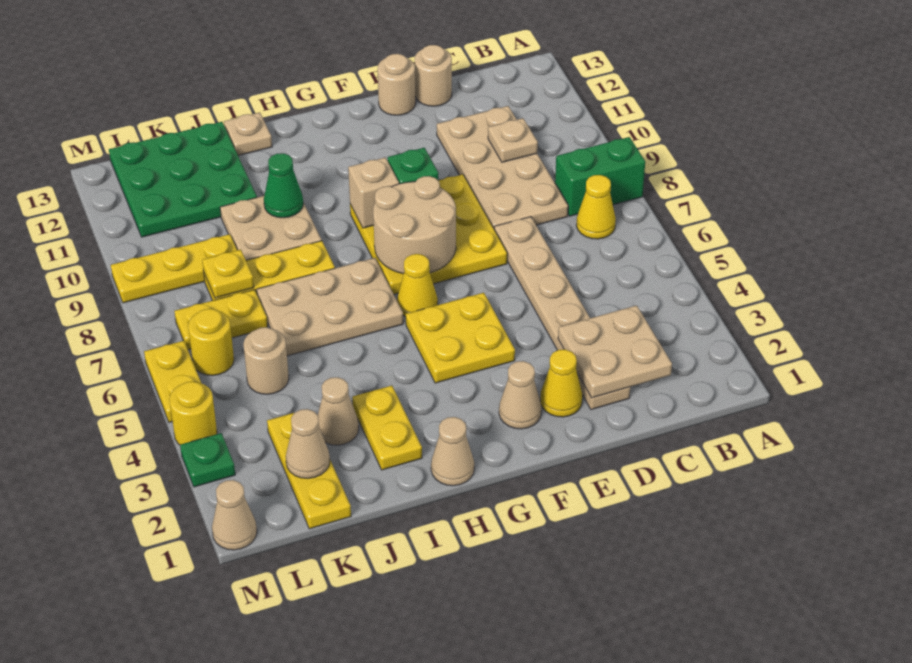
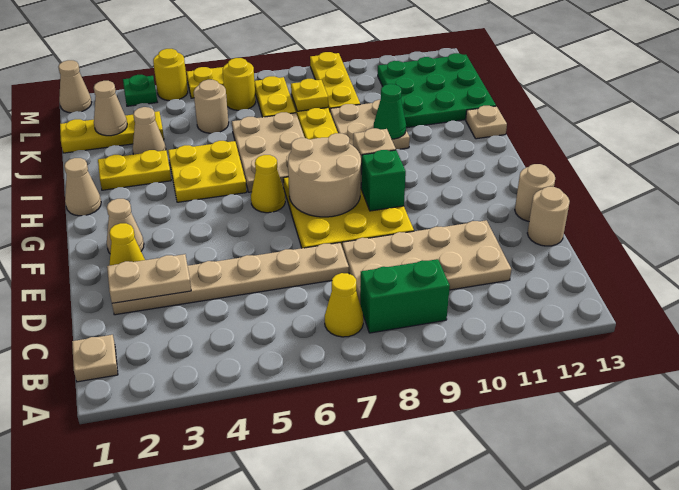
green brick A8:B8 level 1 -> green brick B8:B9 level 1
tan plate C2:D3 level 2 -> tan plate D2:D3 level 2
tan plate C10 level 2 -> tan plate B1 level 1
yellow plate F4:G5 level 1 -> yellow plate H4:I5 level 1

